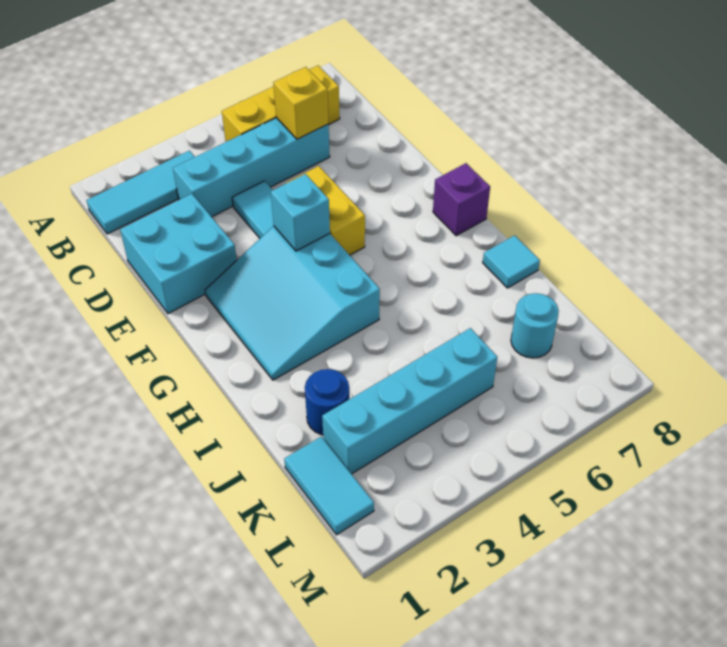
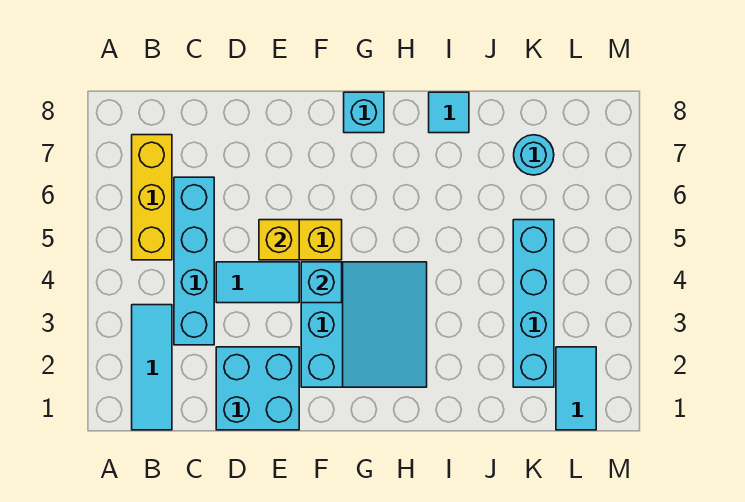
yellow brick C6 level 2 -> yellow brick E5 level 2
cyan slope F2:H4 level 1 top 4 -> cyan slope F2:H4 level 1 top F
purple brick G8 level 1 -> cyan brick G8 level 1
blue round brick J2 level 1 -> none
cyan tile K1:L1 level 1 -> cyan tile L1:L2 level 1

